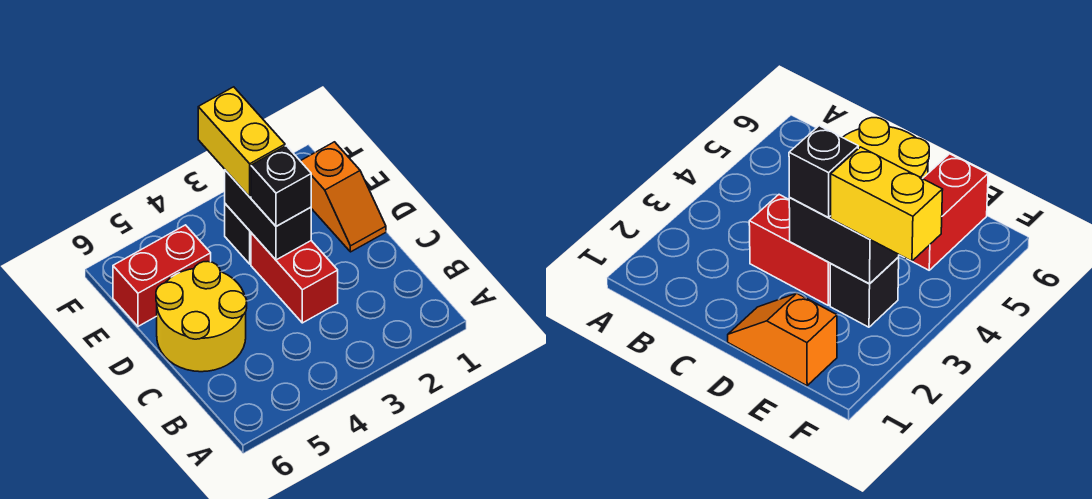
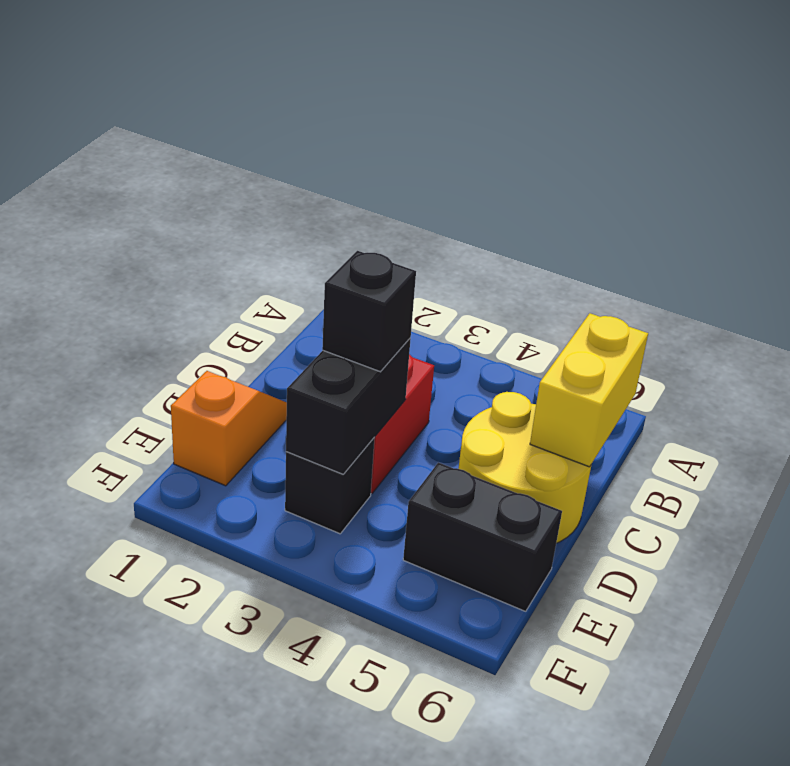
yellow brick E3:F3 level 3 -> yellow brick B6:C6 level 2
red brick E5:E6 level 1 -> black brick E5:E6 level 1

